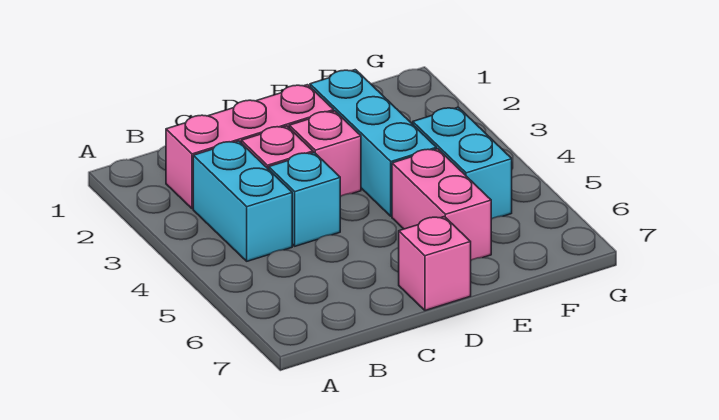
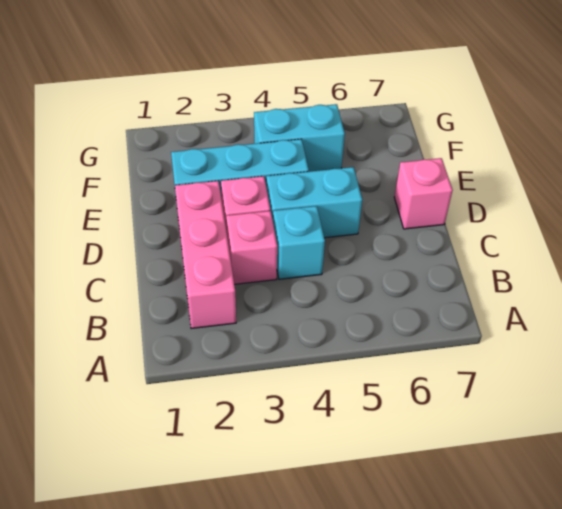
cyan brick B3:B4 level 1 -> cyan brick D4:D5 level 1
pink brick E5:E6 level 1 -> none

